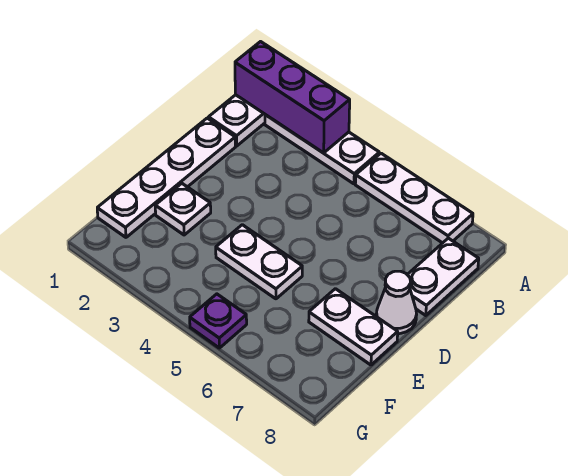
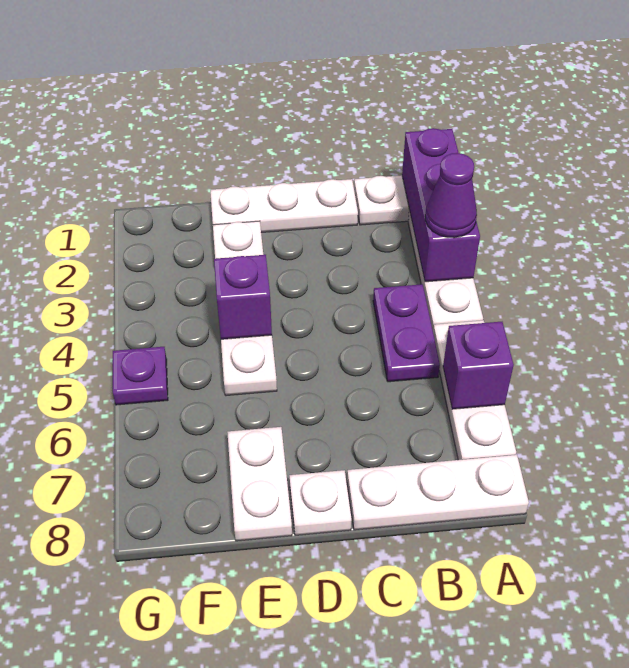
none -> purple cone A3 level 3
none -> purple brick A6 level 2
none -> purple plate B4:B5 level 1
white plate B8:C8 level 1 -> white plate A8:C8 level 1
white plate C1:F1 level 1 -> white plate C1:E1 level 1
white cone D8 level 1 -> white plate D8 level 1
none -> purple brick E4 level 2

